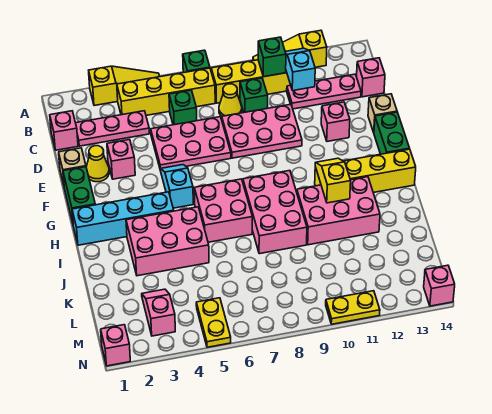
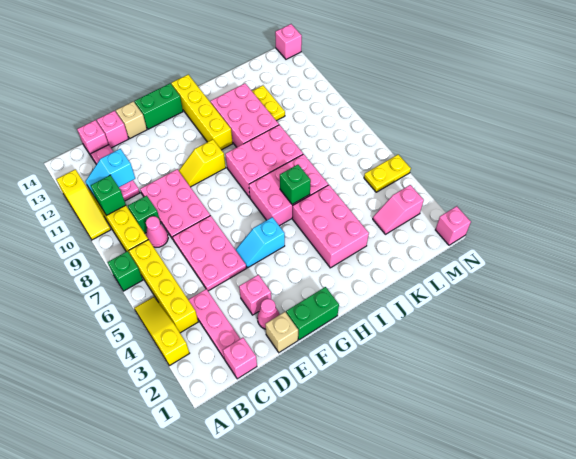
green brick C6 level 1 -> green brick I6 level 2
yellow cone C8 level 1 -> pink cone C8 level 1
yellow cone E2 level 1 -> pink cone E2 level 1
pink brick E12 level 1 -> pink brick D14 level 1
cyan brick H1:H4 level 1 -> none
pink brick H6:I7 level 1 -> pink brick H6:J7 level 1
yellow slope H11:I11 level 2 top I -> yellow slope F10:G10 level 1 top G
yellow plate N10:N11 level 1 -> yellow plate K11:K12 level 1

